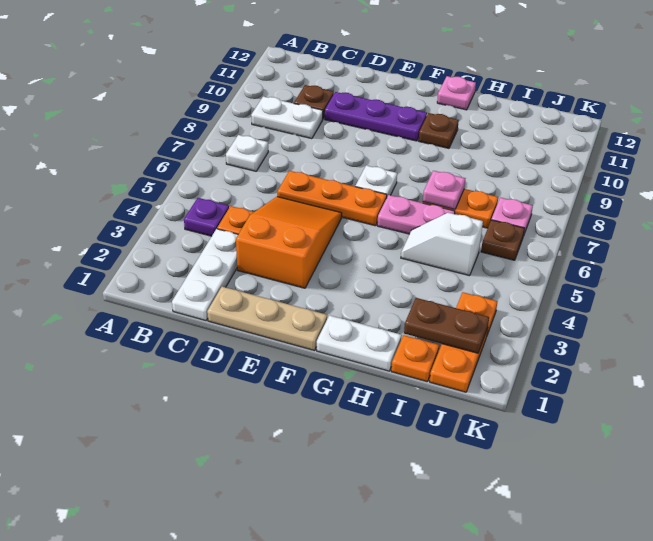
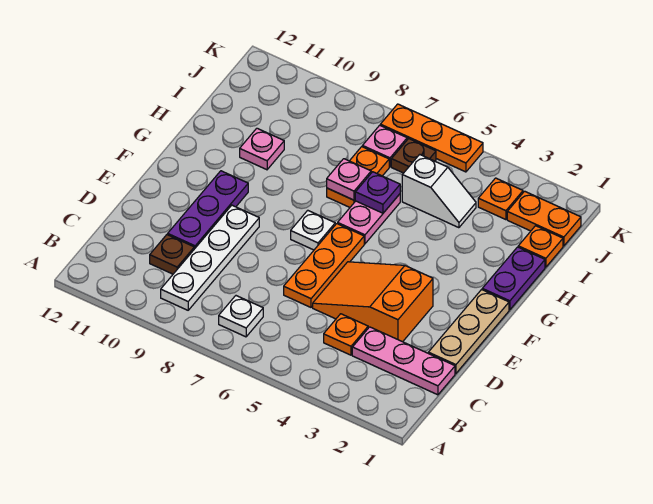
purple plate B4 level 1 -> purple plate H6 level 2
white plate B9:C9 level 1 -> white plate B9:E9 level 1
white plate C1:C3 level 1 -> pink plate C1:C3 level 1
white plate G1:H1 level 1 -> purple plate G1:H1 level 1
brown plate G10 level 1 -> none
pink plate G12 level 1 -> pink plate H10 level 1
white slope H5:I5 level 1 top I -> white slope I4:I5 level 1 top 5
brown plate I2:J2 level 2 -> none
none -> orange plate K5:K7 level 1

